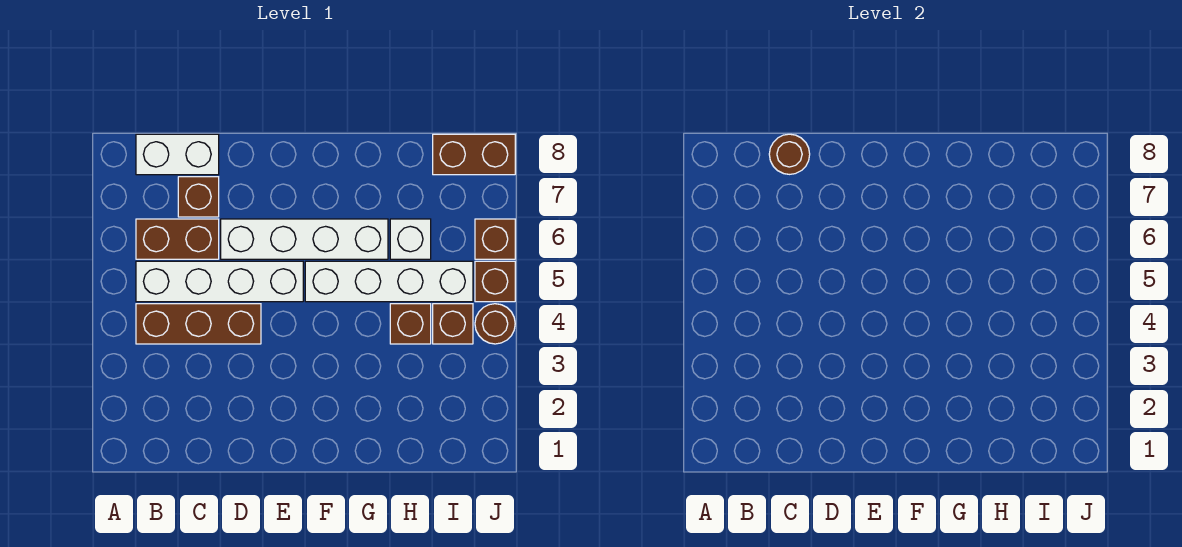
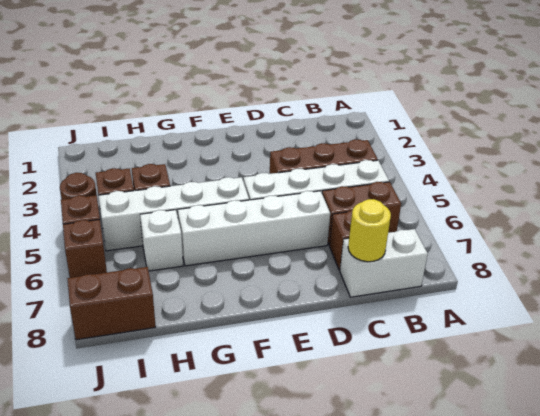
brown round brick C8 level 2 -> yellow round brick C8 level 2

